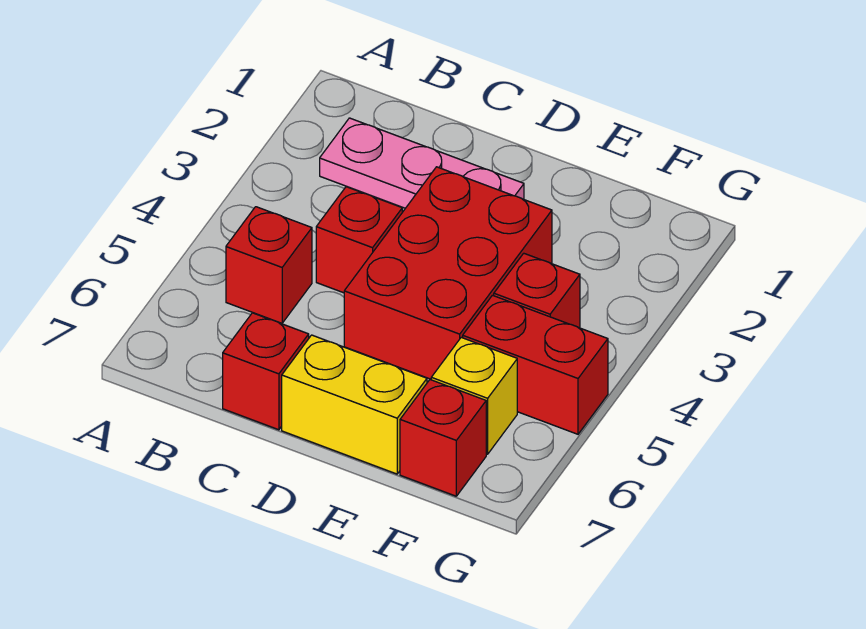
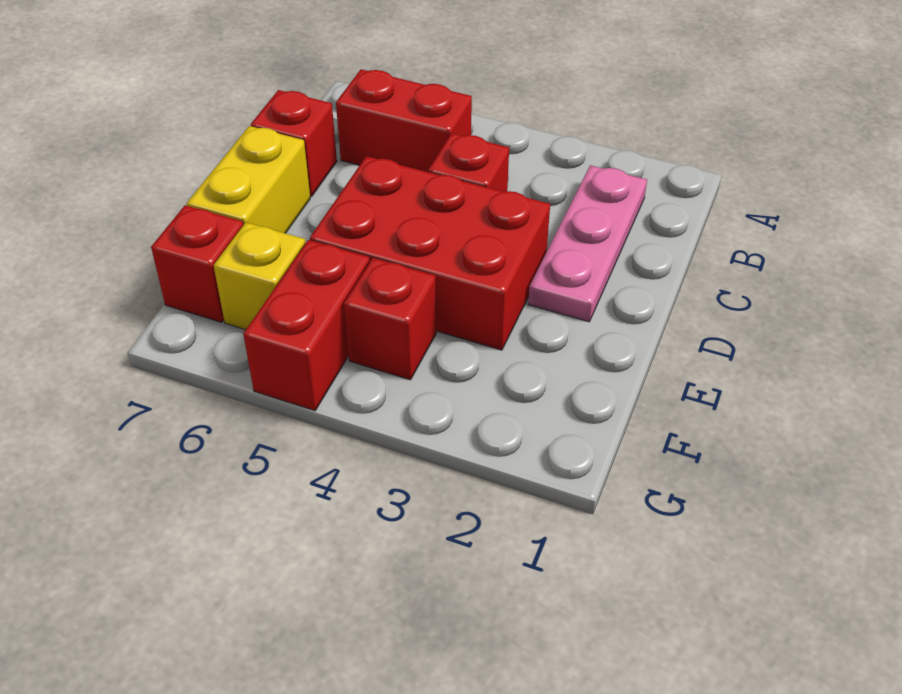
red brick B5 level 1 -> red brick B5:B6 level 1

